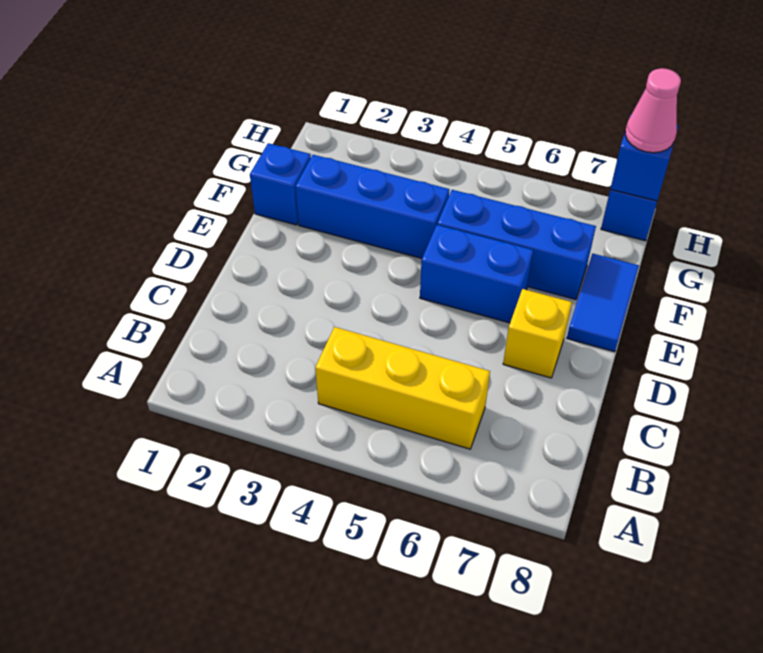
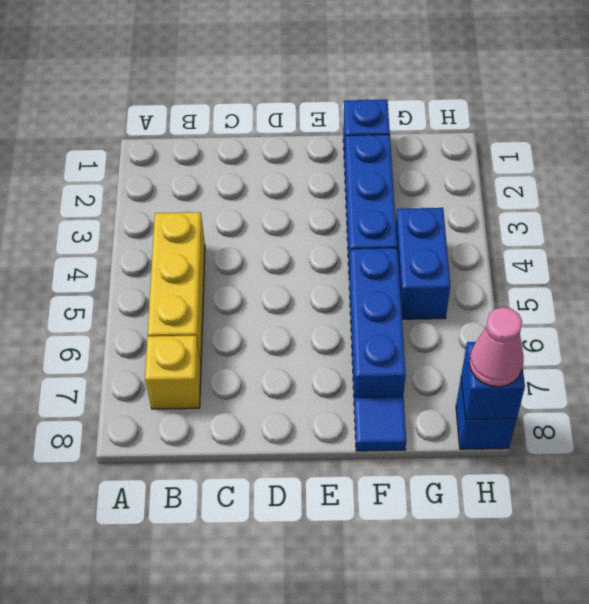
yellow brick D7 level 1 -> yellow brick B7 level 1
blue brick E5:E6 level 1 -> blue brick G4:G5 level 1
blue tile E8:F8 level 1 -> blue tile F8 level 1

